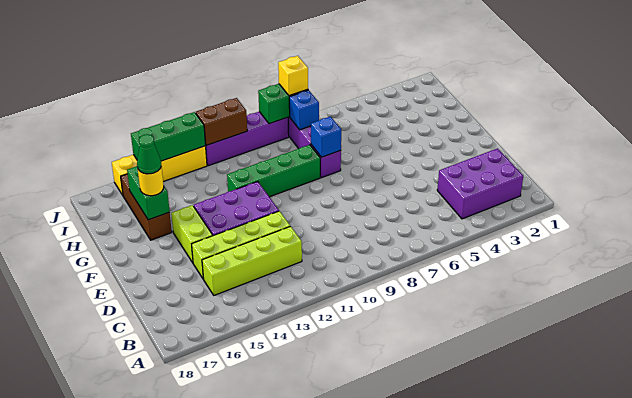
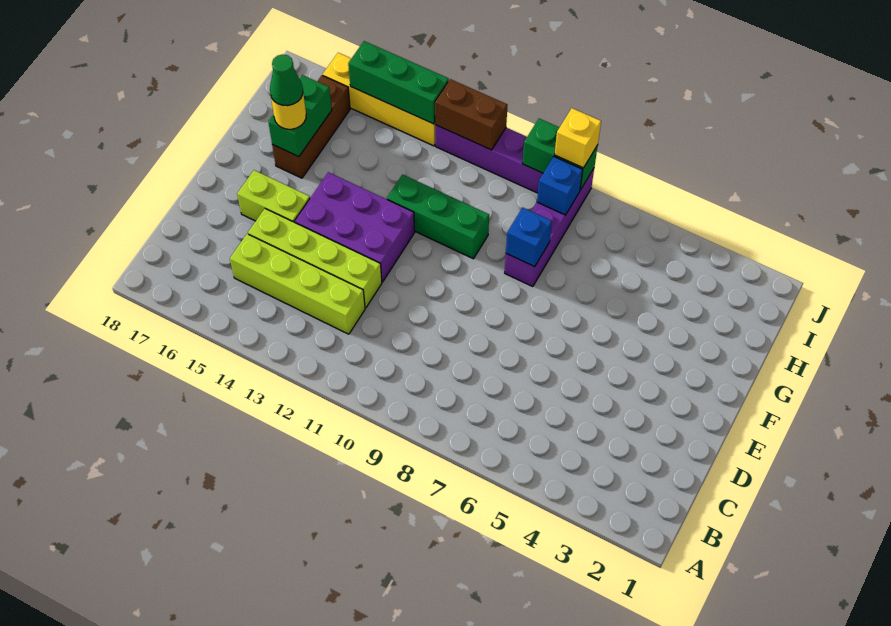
purple brick B2:C4 level 1 -> none
lime brick E15:F15 level 1 -> lime brick E15:E16 level 1
green brick G9:G12 level 1 -> green brick G10:G12 level 1

